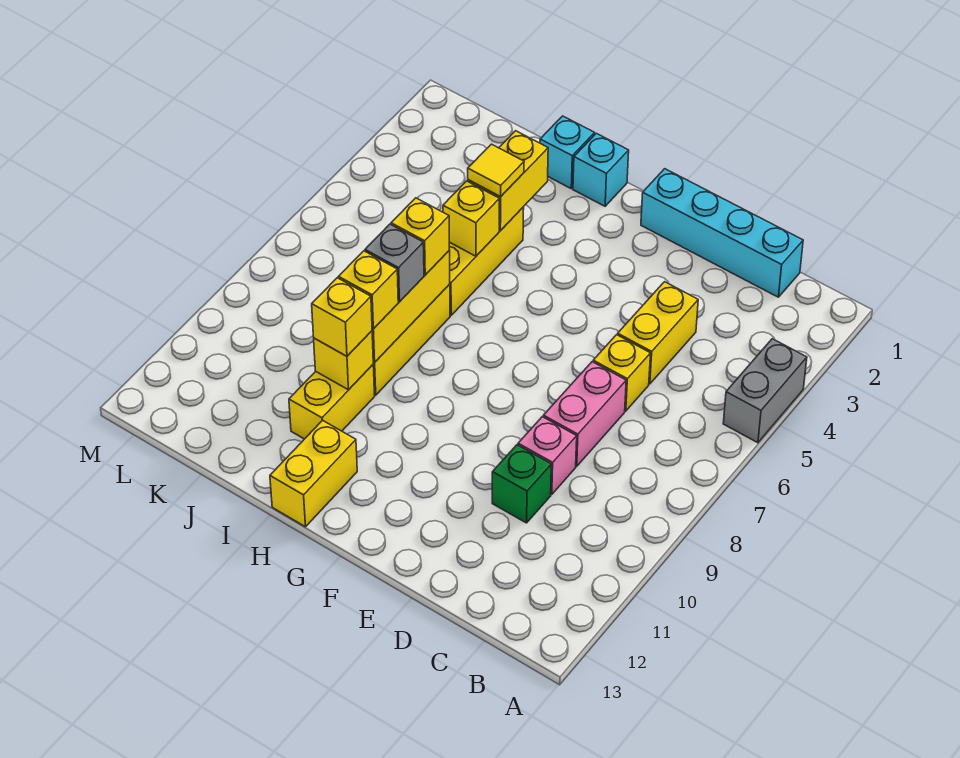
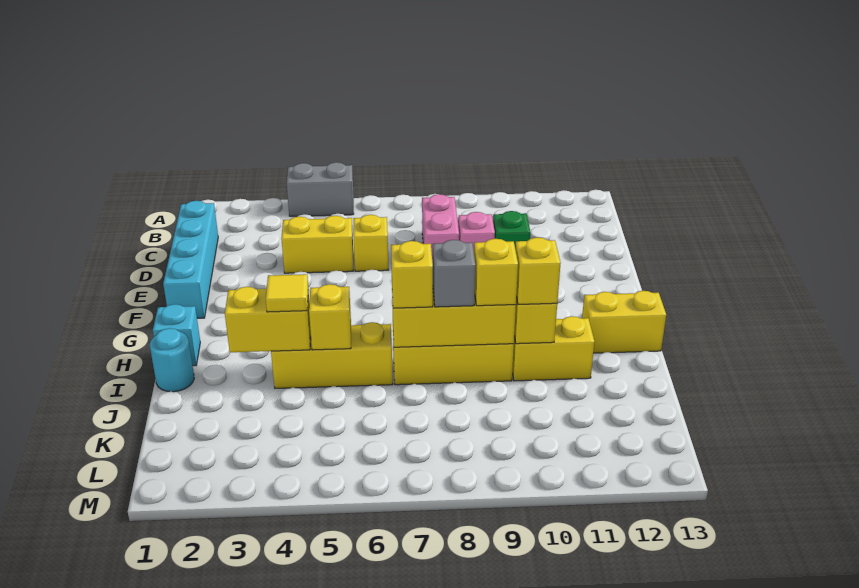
pink brick D7:D8 level 1 -> pink brick C8:D8 level 1
cyan brick I1 level 1 -> cyan round brick I1 level 1

